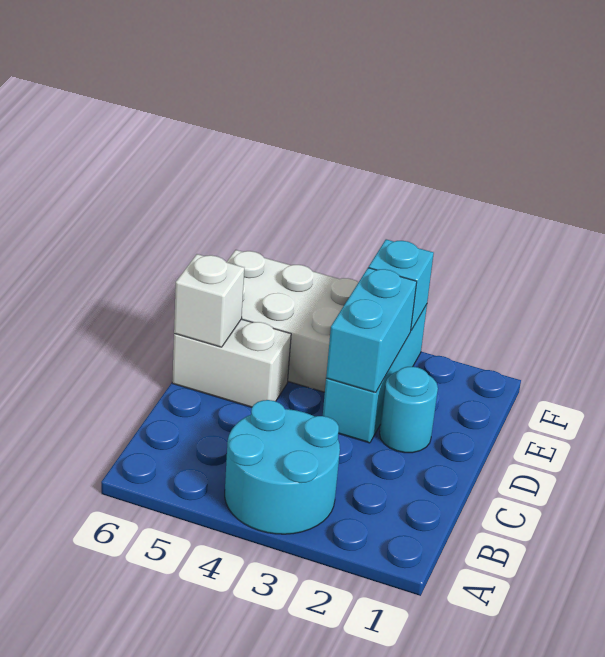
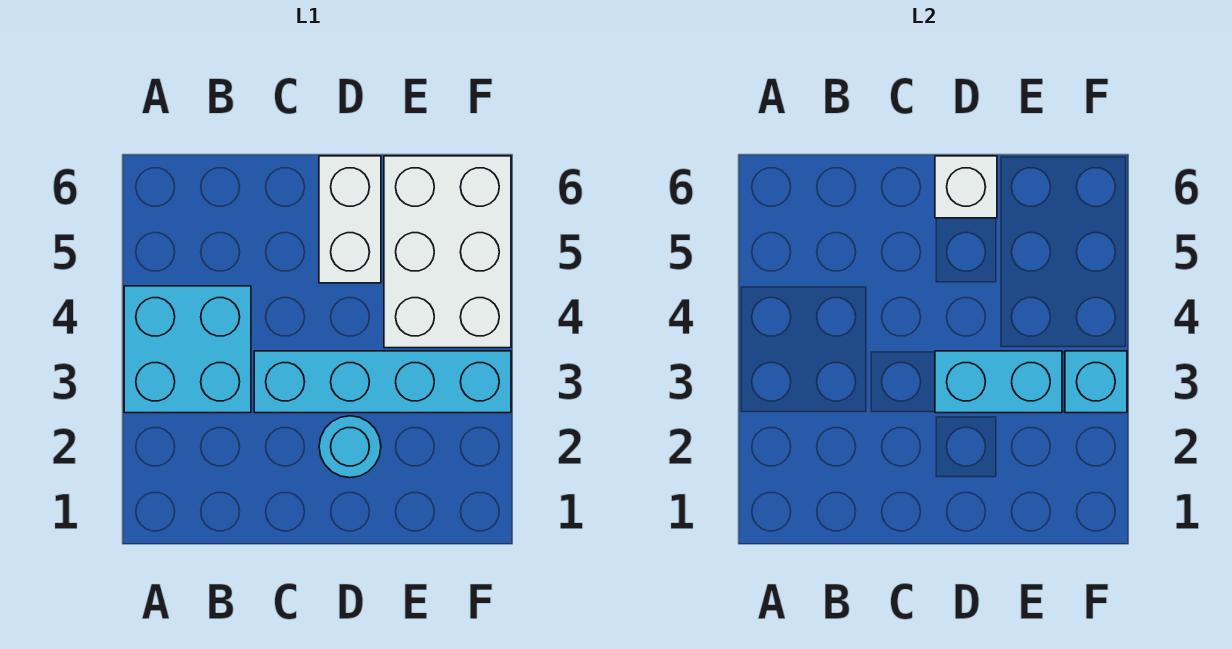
cyan round brick A3:B4 level 1 -> cyan brick A3:B4 level 1
cyan brick D3:F3 level 1 -> cyan brick C3:F3 level 1

